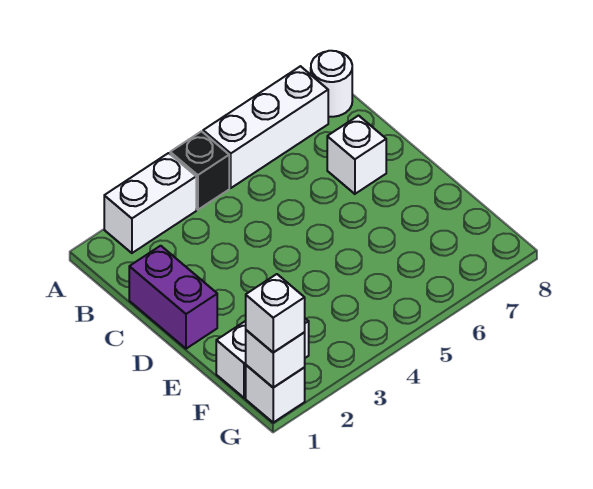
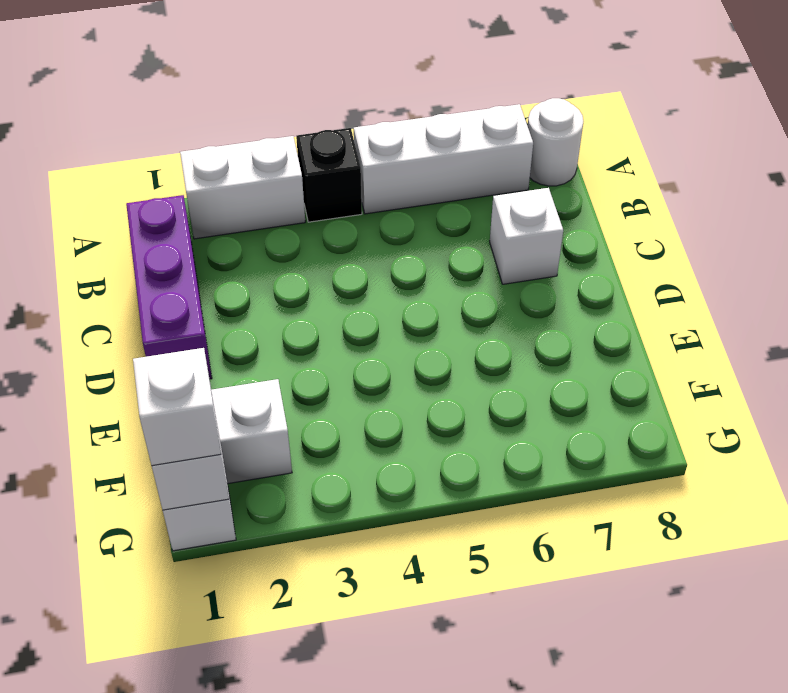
purple brick C1:D1 level 1 -> purple brick B1:D1 level 1

